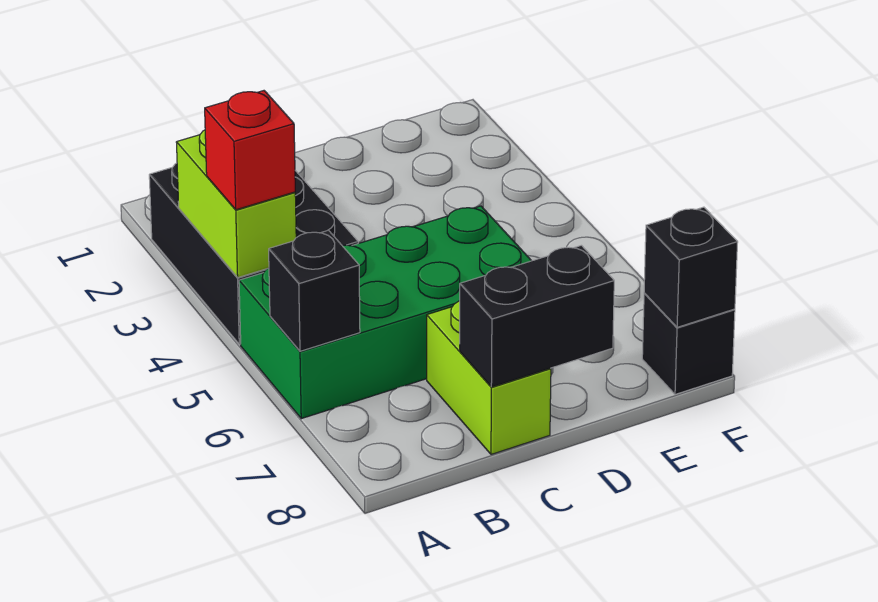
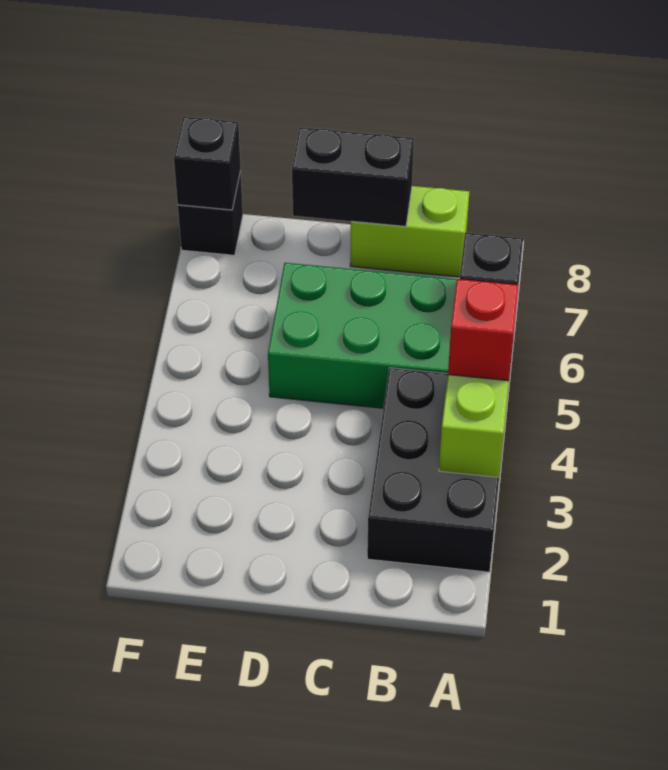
lime brick C7:C8 level 1 -> lime brick B8:C8 level 1

